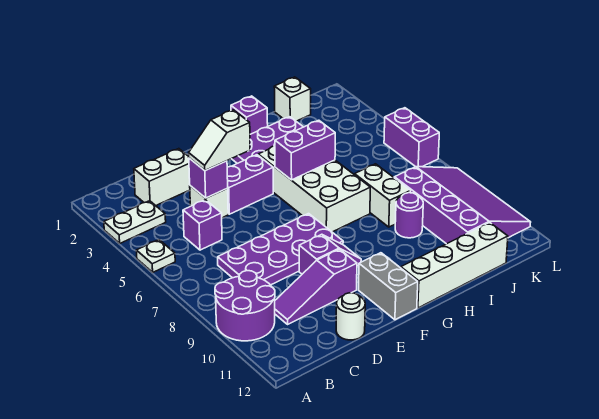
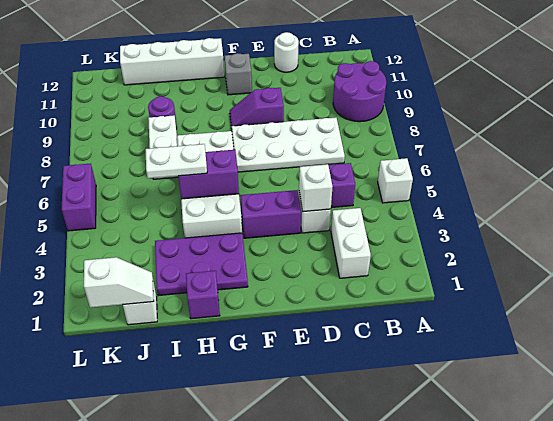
white plate A3:B3 level 1 -> white plate H5:I5 level 3
white plate A5 level 1 -> white brick A5 level 1
white brick C2:D2 level 1 -> white brick C2:C3 level 1
purple plate C7:F8 level 1 -> white plate C7:F8 level 1
purple slope C10:E10 level 1 top E -> none
purple brick D4 level 2 -> white brick D4 level 2
white slope D4:E4 level 3 top E -> white slope J1:K1 level 2 top K
grey brick F11:F12 level 1 -> grey brick F11 level 1
purple slope J8:L11 level 1 top J -> none

